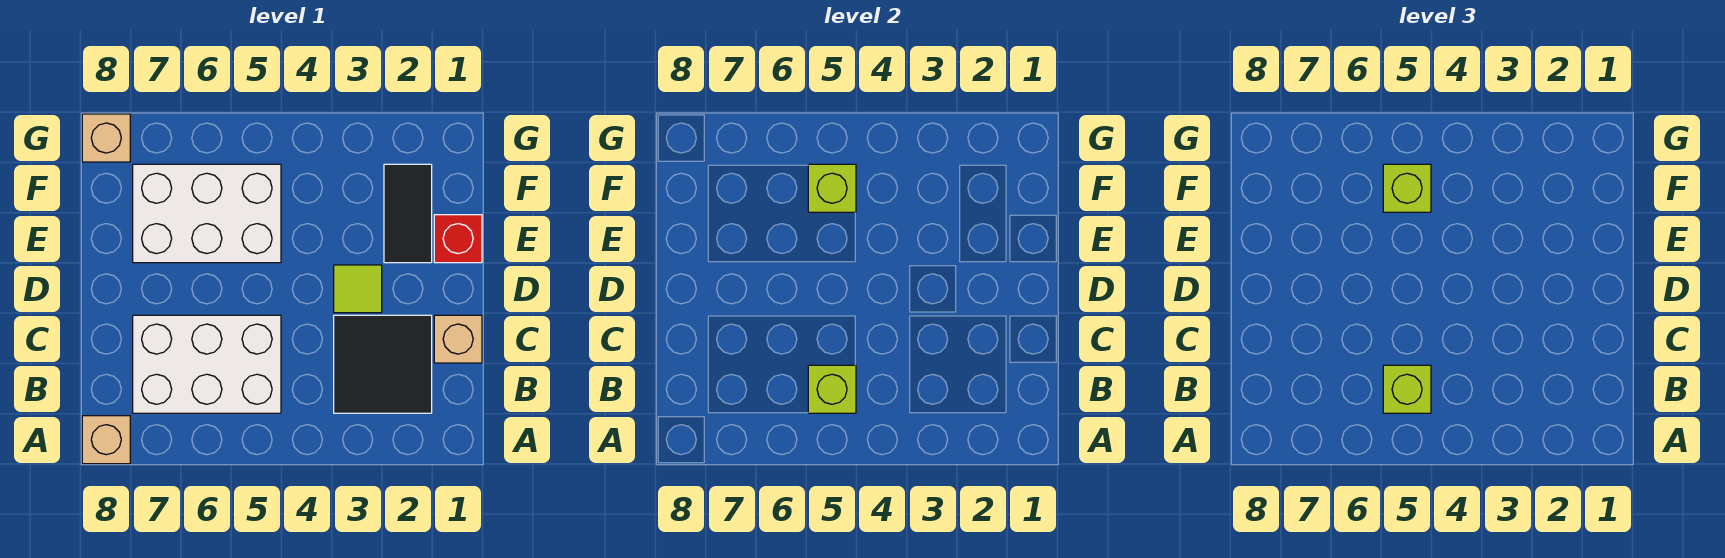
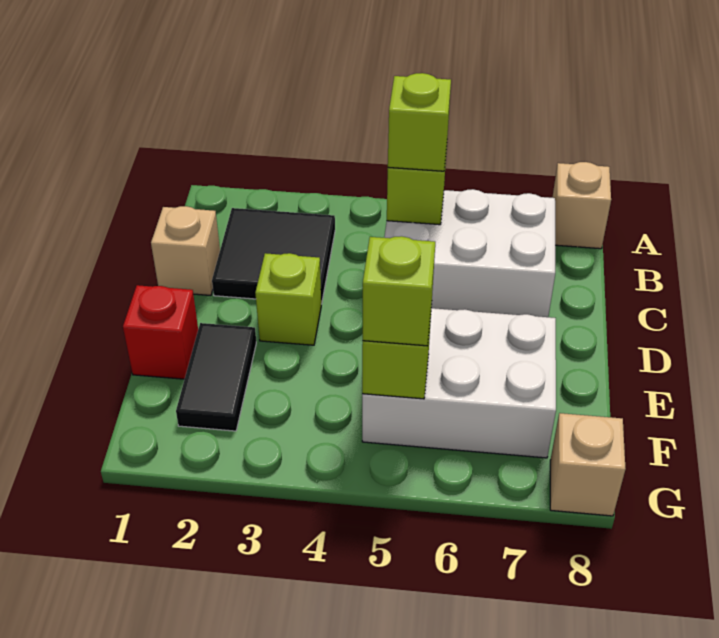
lime tile D3 level 1 -> lime brick D3 level 1

